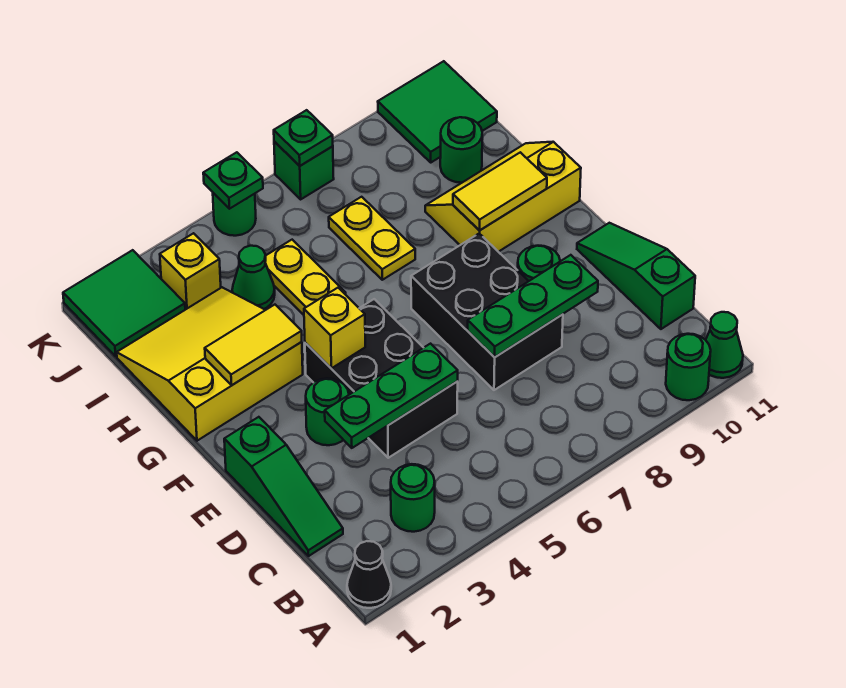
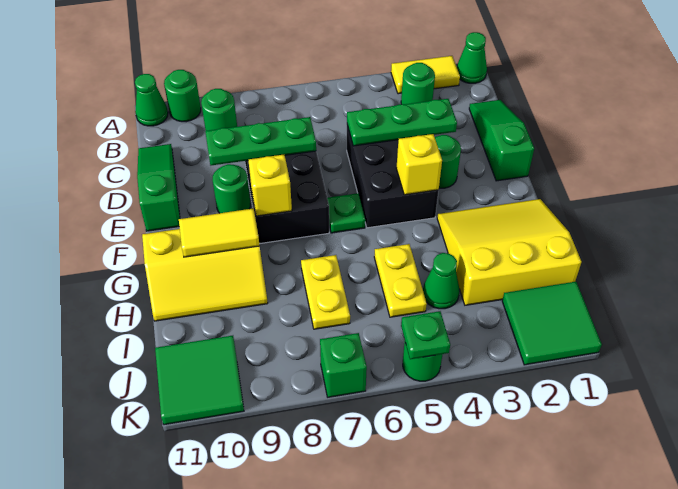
black cone A1 level 1 -> green cone A1 level 1
green slope C11:E11 level 1 top C -> green slope C11:E11 level 1 top E
yellow slope G1:I3 level 1 top G -> yellow slope G1:I3 level 1 top I
yellow tile G2:G3 level 2 -> yellow tile A2:A3 level 1
green round brick I10 level 1 -> green round brick B9 level 1
yellow brick J3 level 1 -> yellow brick F8 level 2
green plate K7 level 2 -> green plate F6 level 1

